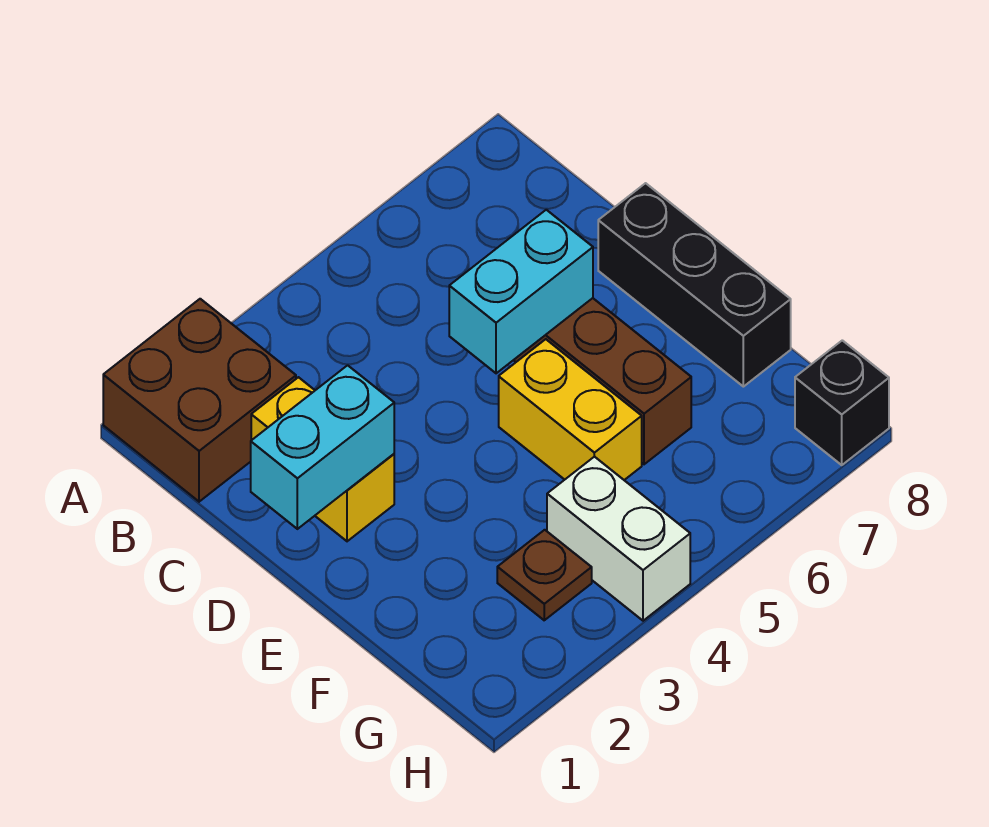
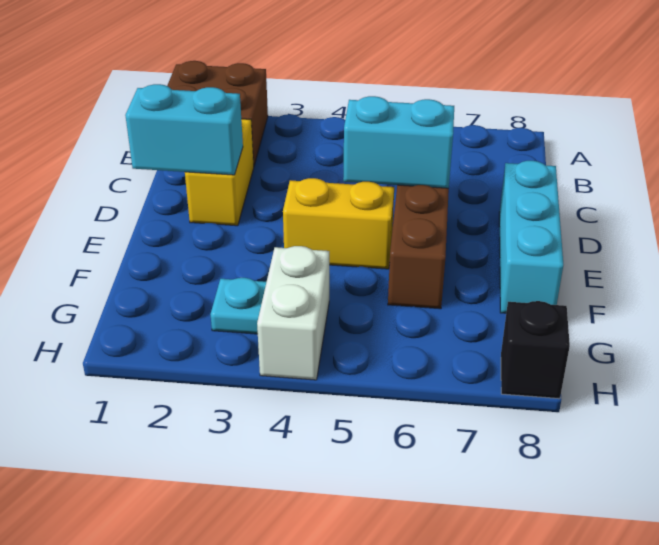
black brick D8:F8 level 1 -> cyan brick D8:F8 level 1
yellow brick E5:F5 level 1 -> yellow brick E4:E5 level 1
brown plate G3 level 1 -> cyan plate G3 level 1

